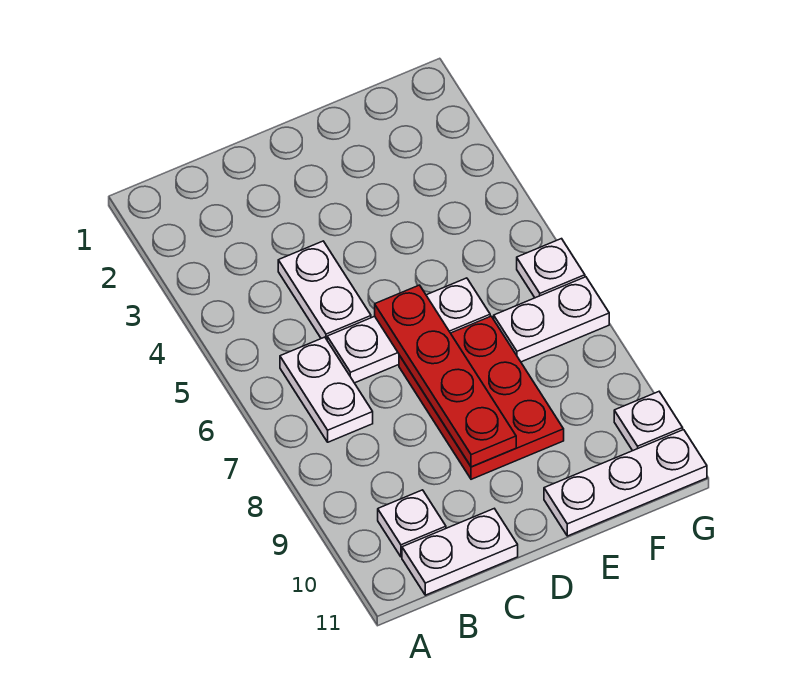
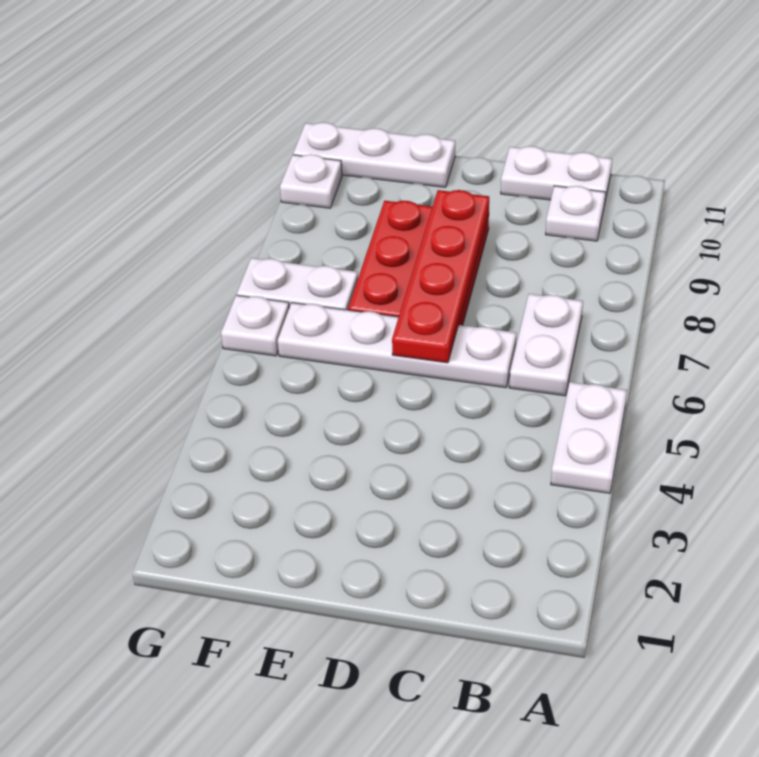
white plate C4:C5 level 1 -> white plate A4:A5 level 1
white plate C6:E6 level 1 -> white plate C6:F6 level 1

